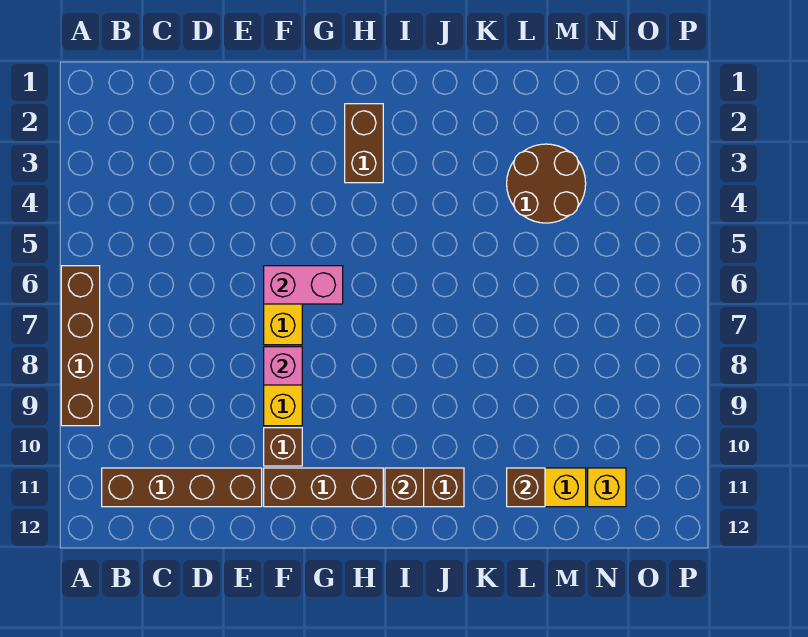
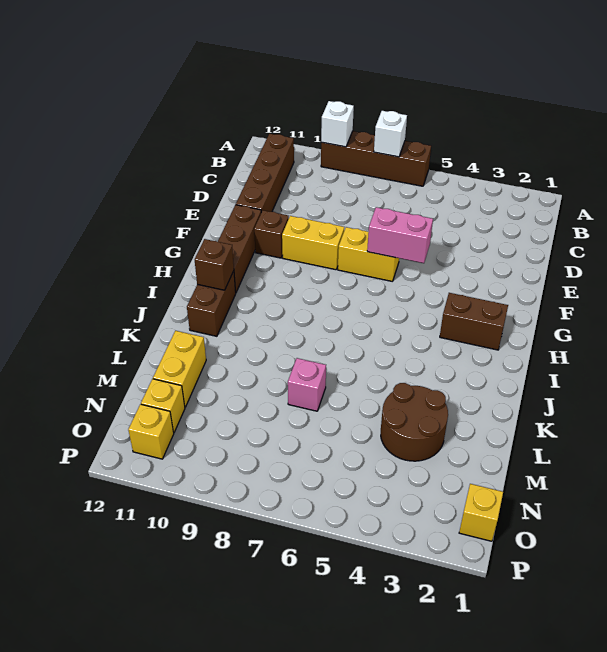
none -> white brick A7 level 2
none -> white brick A9 level 2
pink brick F6:G6 level 2 -> pink brick F5:F6 level 2
pink brick F8 level 2 -> pink brick L7 level 1
brown brick L11 level 2 -> none
none -> yellow brick O1 level 1
none -> yellow brick O11 level 1

